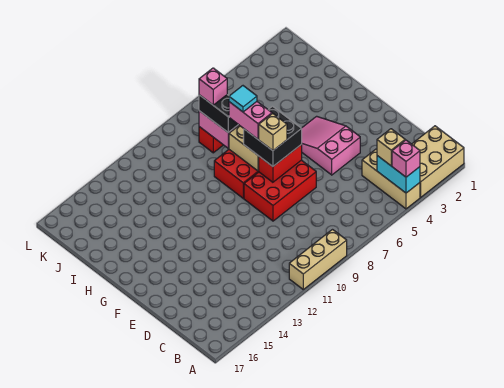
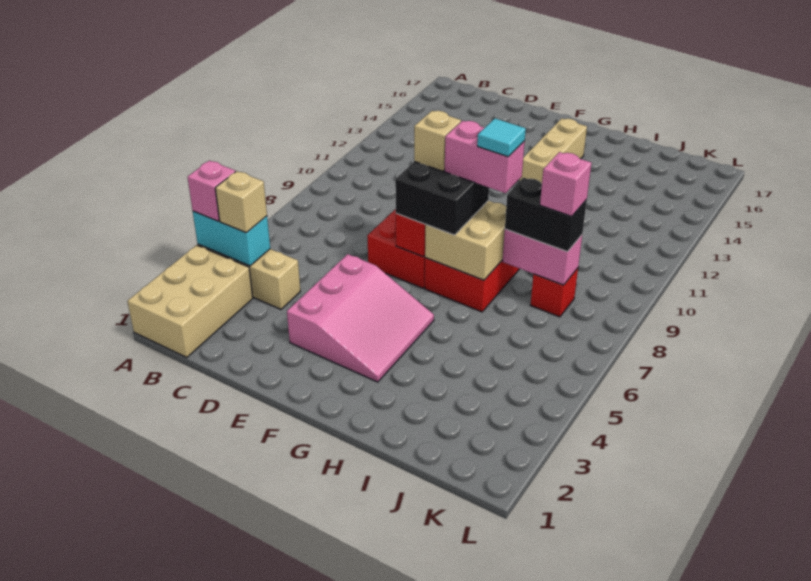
tan brick A9:A11 level 1 -> tan brick G13:G15 level 1
pink slope E4:G5 level 1 top E -> pink slope E3:G5 level 1 top E

